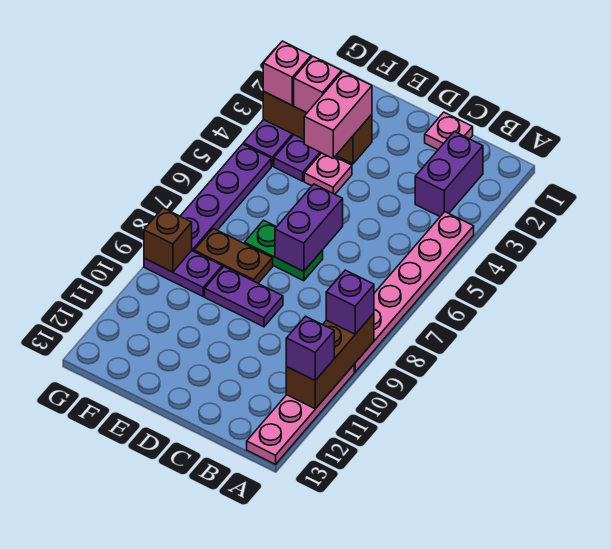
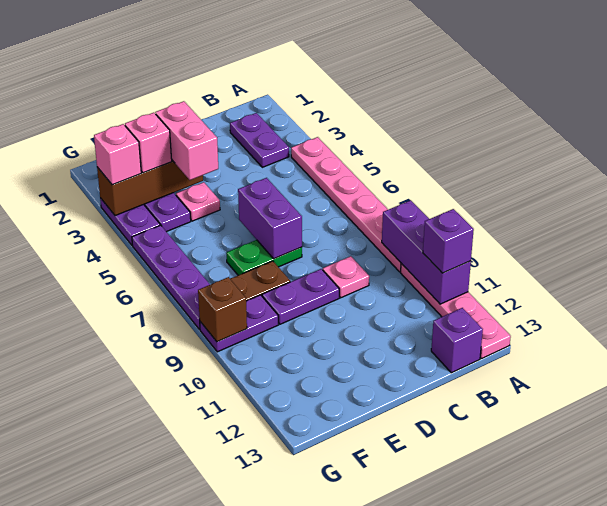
brown brick A9:A11 level 2 -> purple brick A9:A11 level 2
purple brick A9 level 3 -> purple brick B13 level 1
purple brick B2:B3 level 1 -> purple plate B2:B3 level 1
pink plate C1 level 1 -> pink plate C9 level 1

